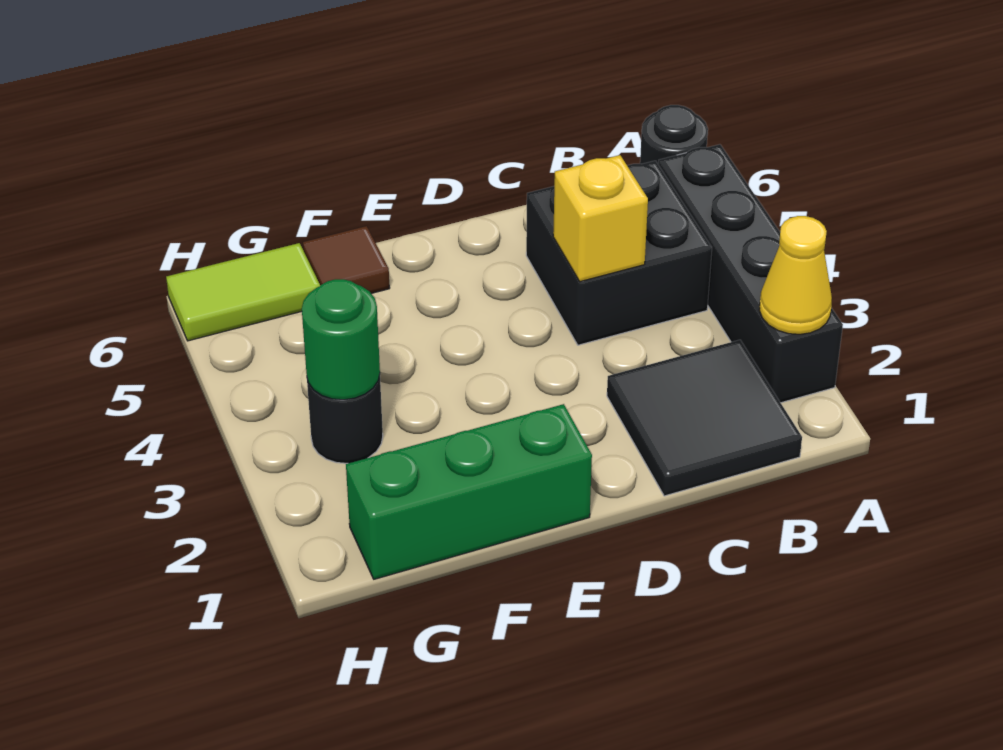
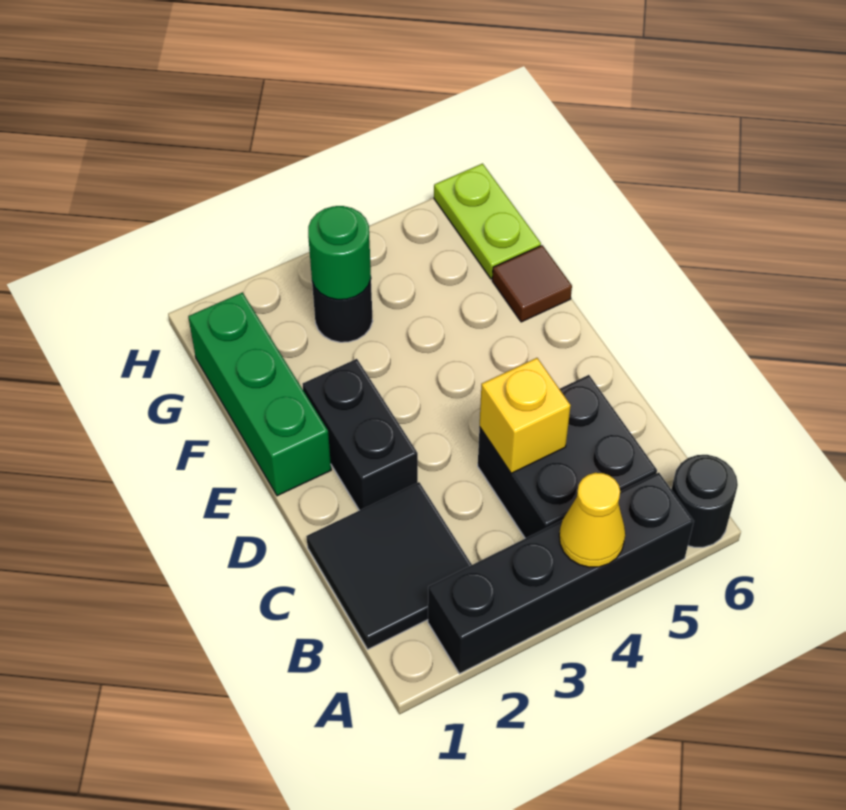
yellow cone A2 level 2 -> yellow cone A4 level 2
none -> black brick D2:E2 level 1
lime tile G6:H6 level 1 -> lime plate G6:H6 level 1

